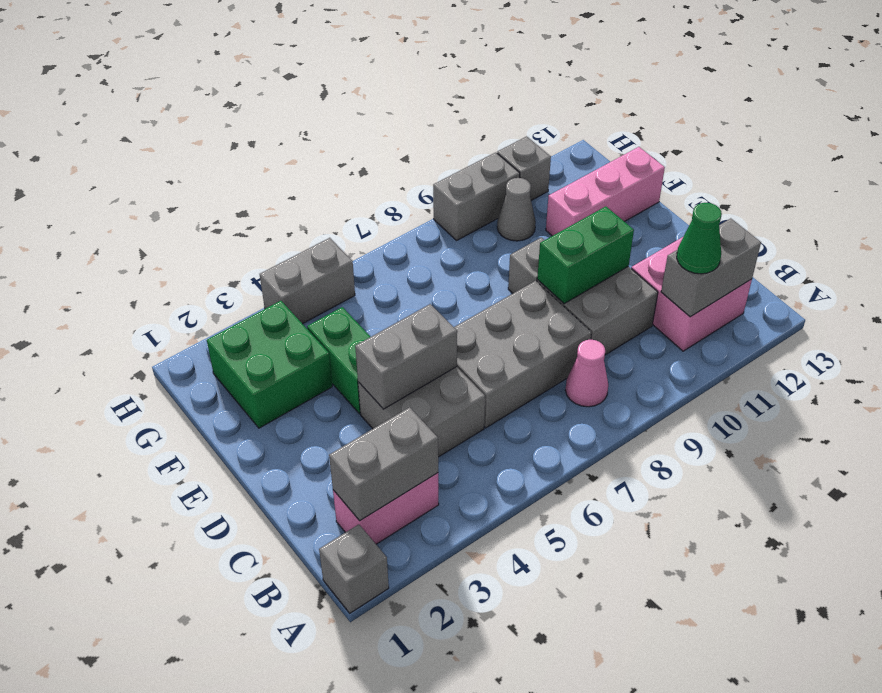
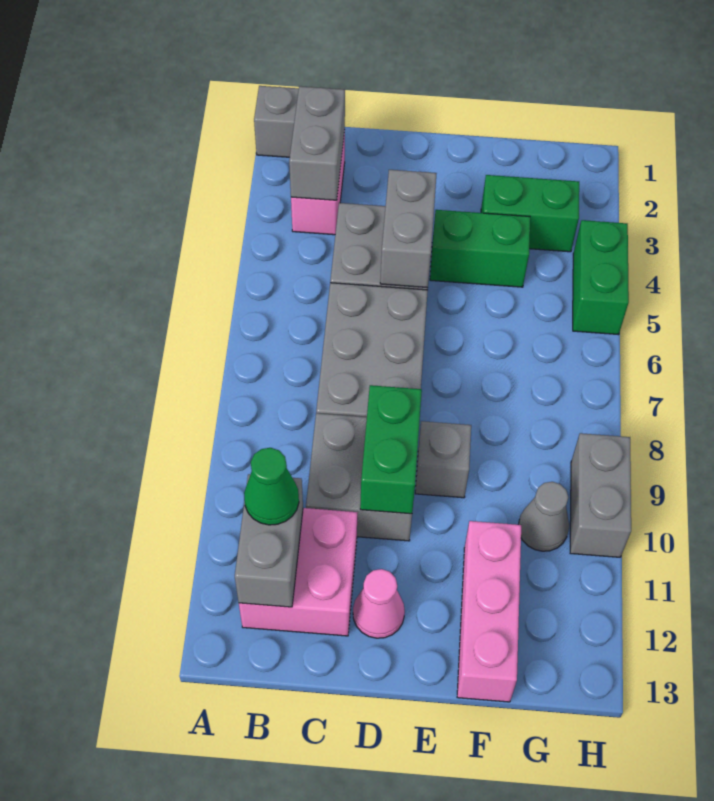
pink cone B8 level 1 -> pink cone D12 level 1
green brick F2:G3 level 1 -> green brick F3:G3 level 1
grey brick H4:H5 level 1 -> green brick H4:H5 level 1
grey brick H11 level 1 -> none

